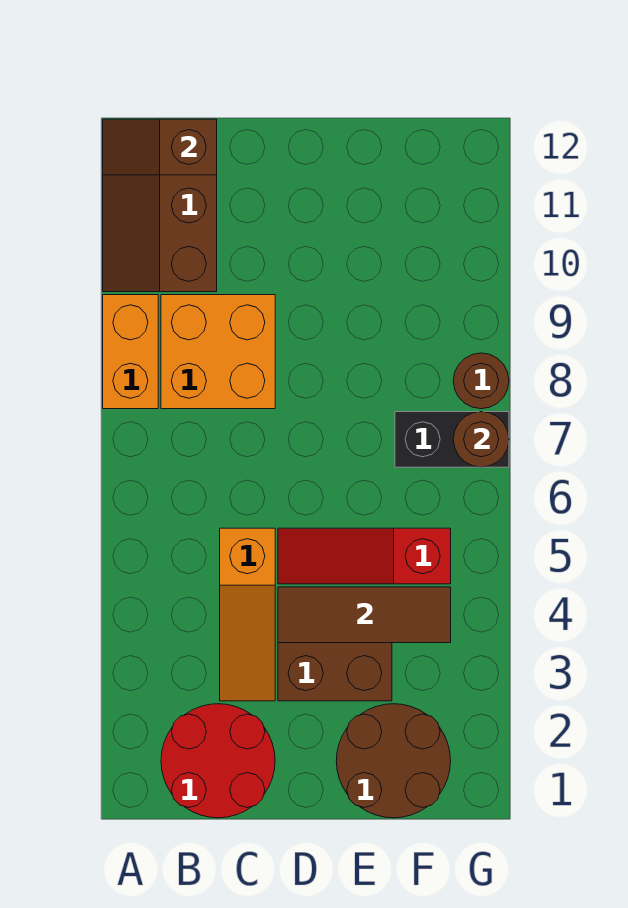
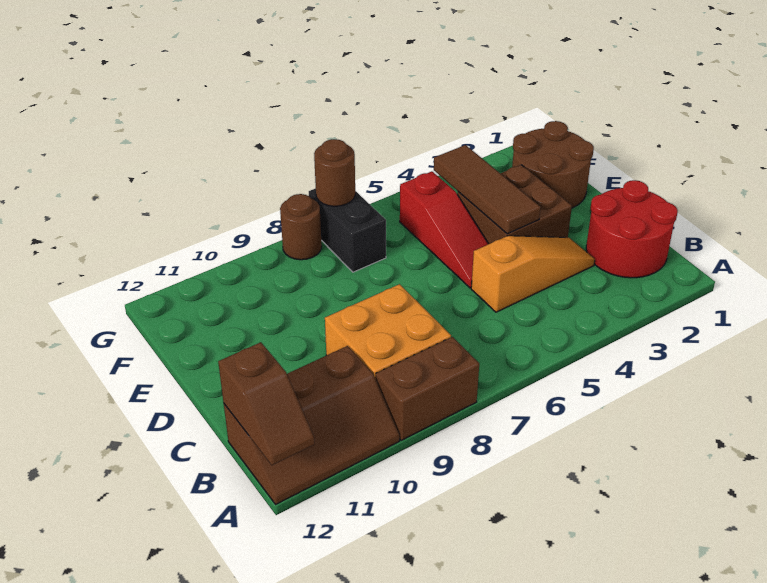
orange brick A8:A9 level 1 -> brown brick A8:A9 level 1

